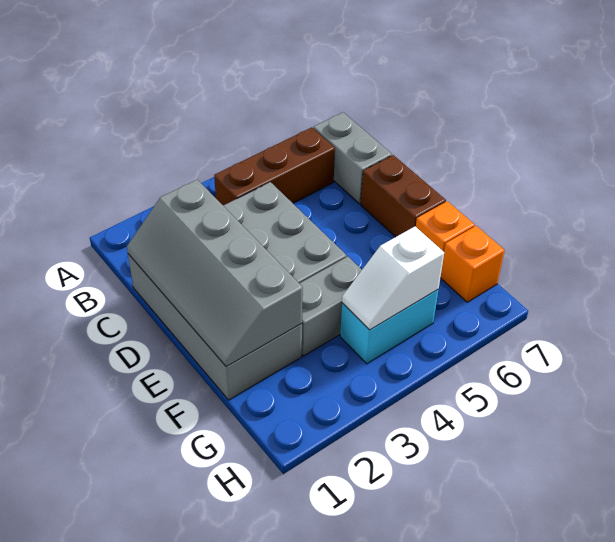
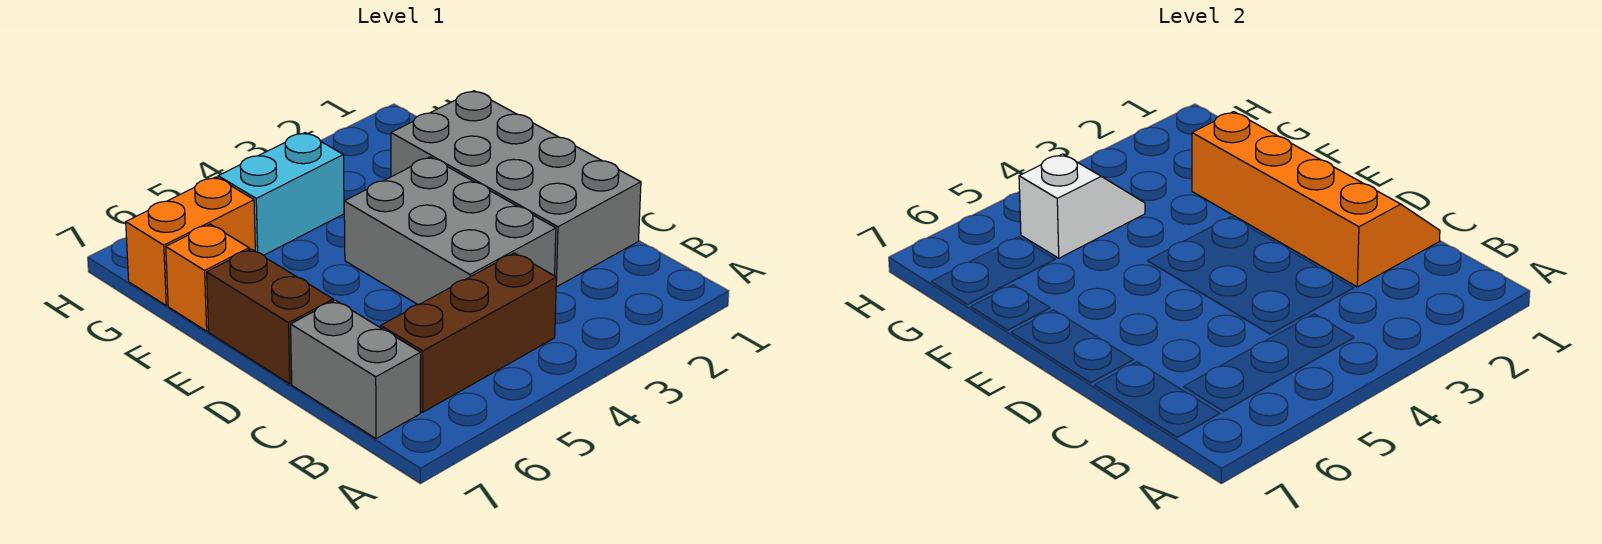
grey slope C1:F2 level 2 top 2 -> orange slope C1:F2 level 2 top 2
grey brick F3:F4 level 1 -> none
orange brick G7 level 1 -> orange brick G6:G7 level 1

